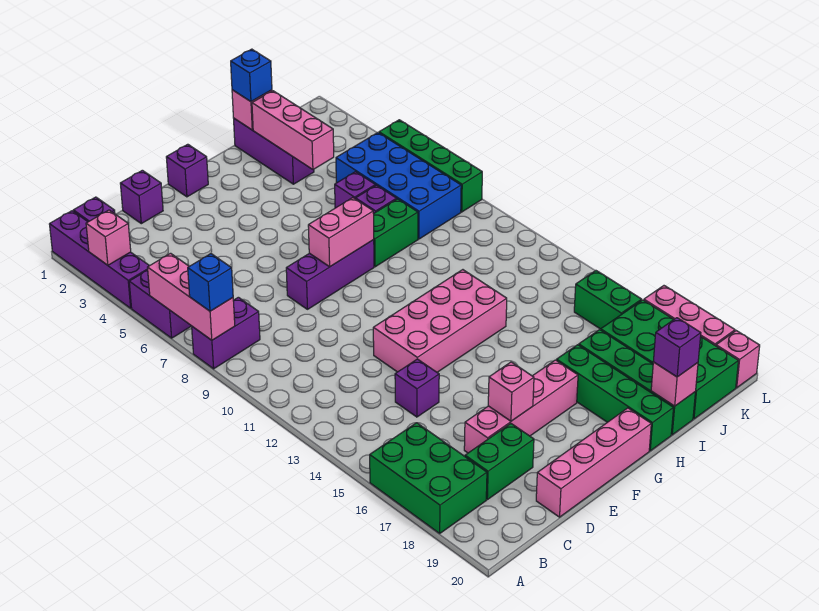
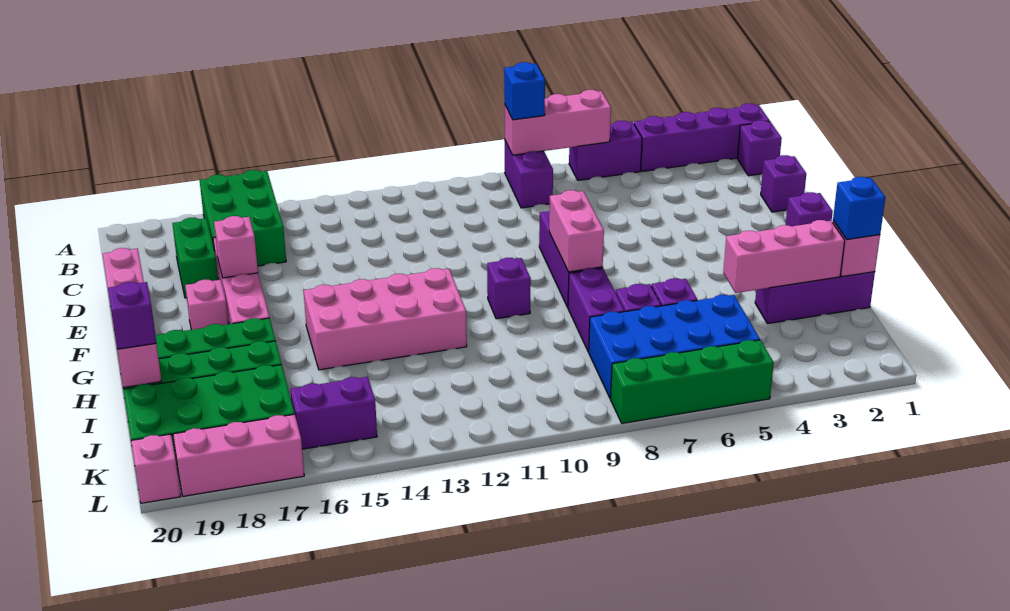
pink brick A3 level 2 -> pink brick F18 level 1
green brick A16:B18 level 1 -> green brick A16:C17 level 1
purple brick D14 level 1 -> purple brick G10 level 1
pink brick E12:H13 level 1 -> pink brick G12:H15 level 1
green brick H8:I8 level 1 -> purple brick H8:I8 level 1
green brick K15:K16 level 1 -> purple brick K15:K16 level 1

